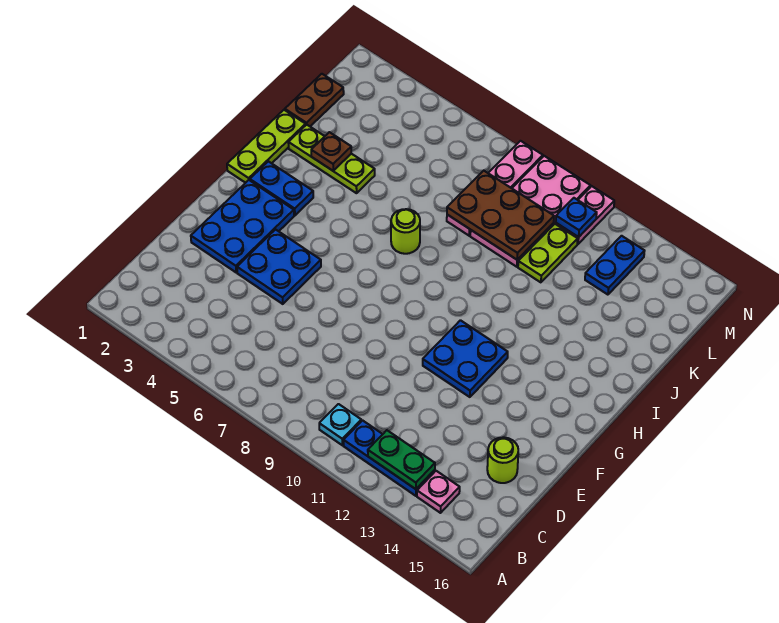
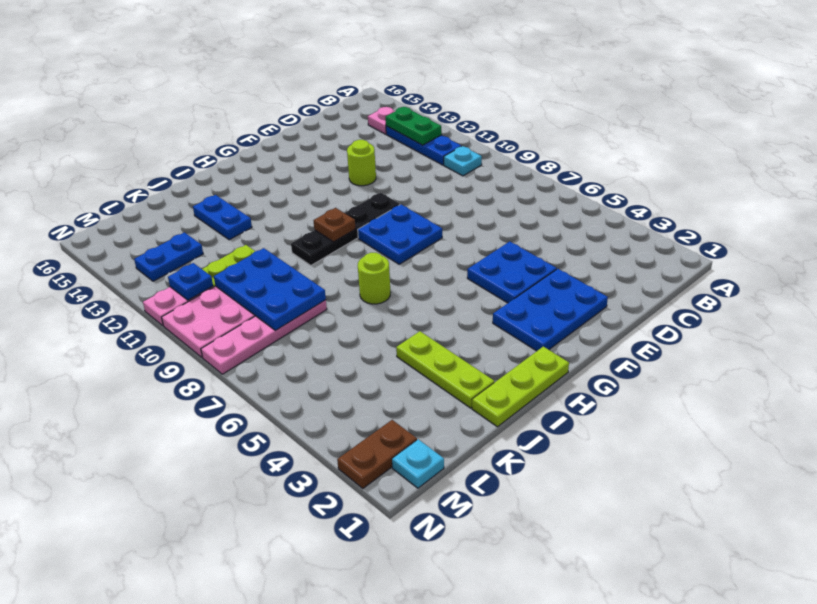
lime round brick D15 level 1 -> lime round brick E12 level 1
none -> black plate F10:I10 level 1
blue plate F11:G12 level 1 -> blue plate F8:G9 level 1
blue plate H2:H3 level 1 -> blue plate J13:J14 level 1
brown plate J3 level 2 -> brown plate H10 level 2
brown plate K1:L1 level 1 -> brown plate M2:N2 level 1
brown plate K8:L10 level 2 -> blue plate K8:L10 level 2
none -> cyan plate M1 level 1

